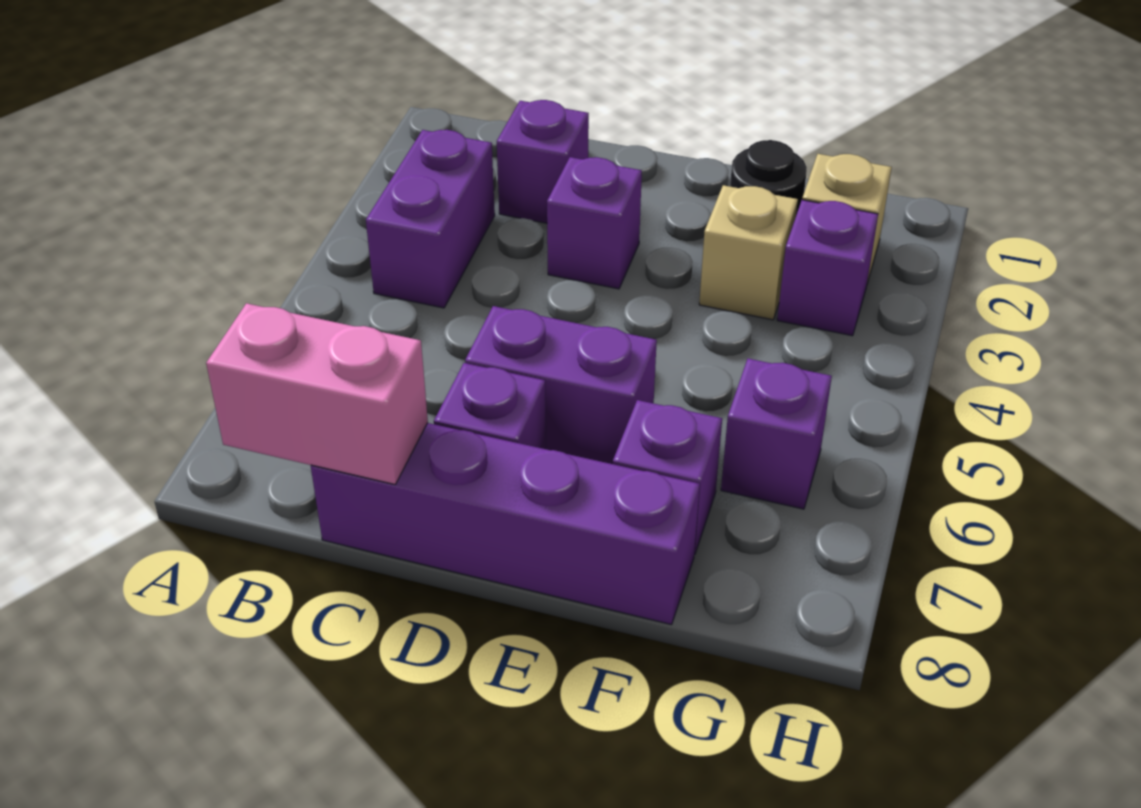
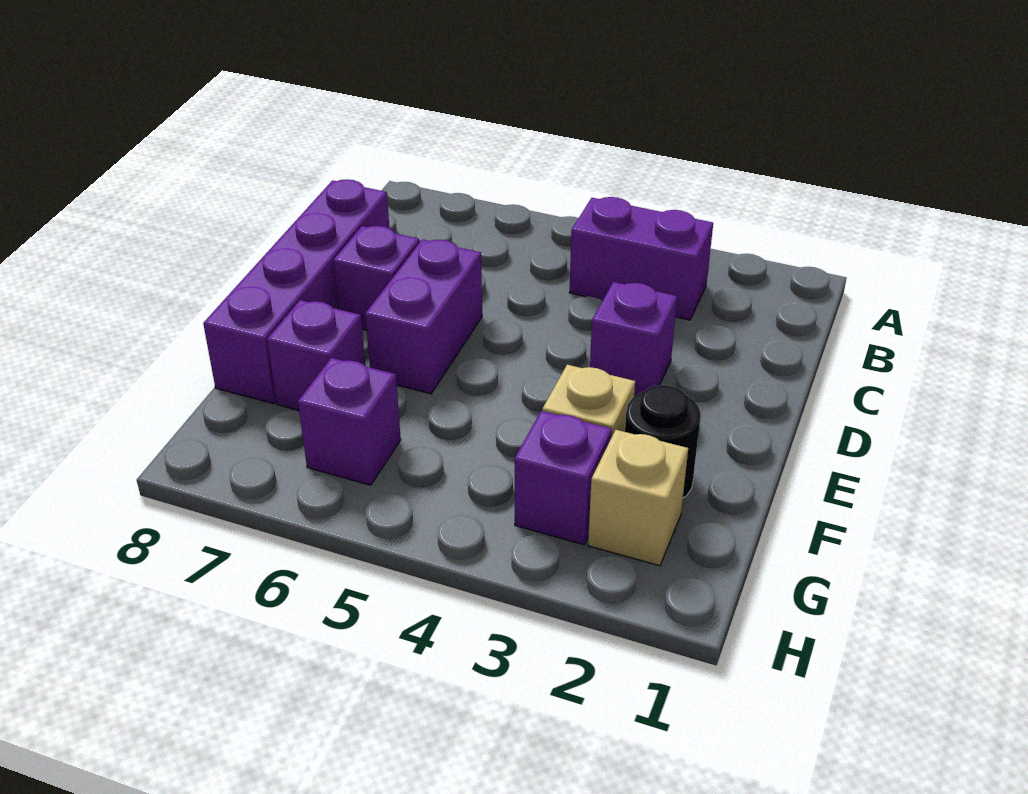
pink brick B8:C8 level 2 -> none
purple brick C2 level 1 -> none

